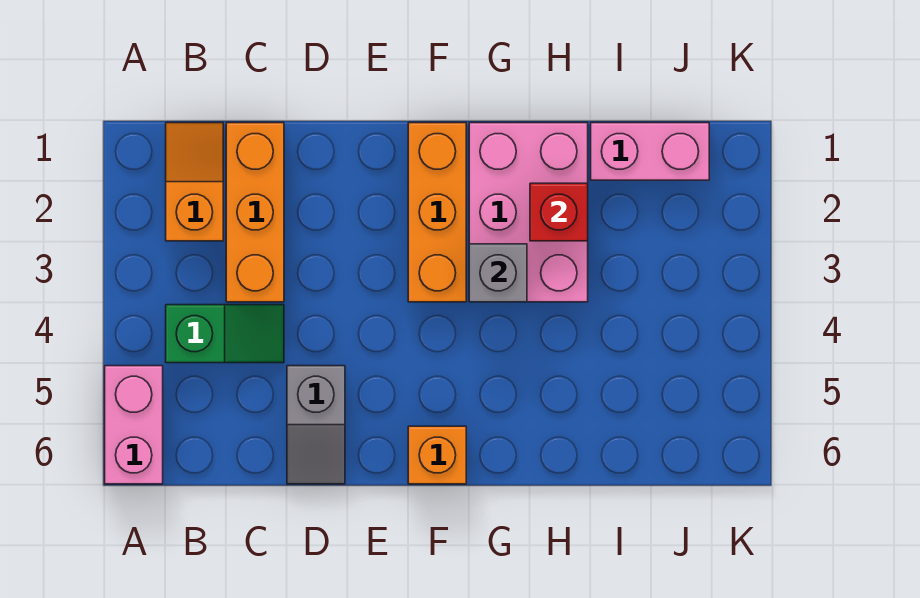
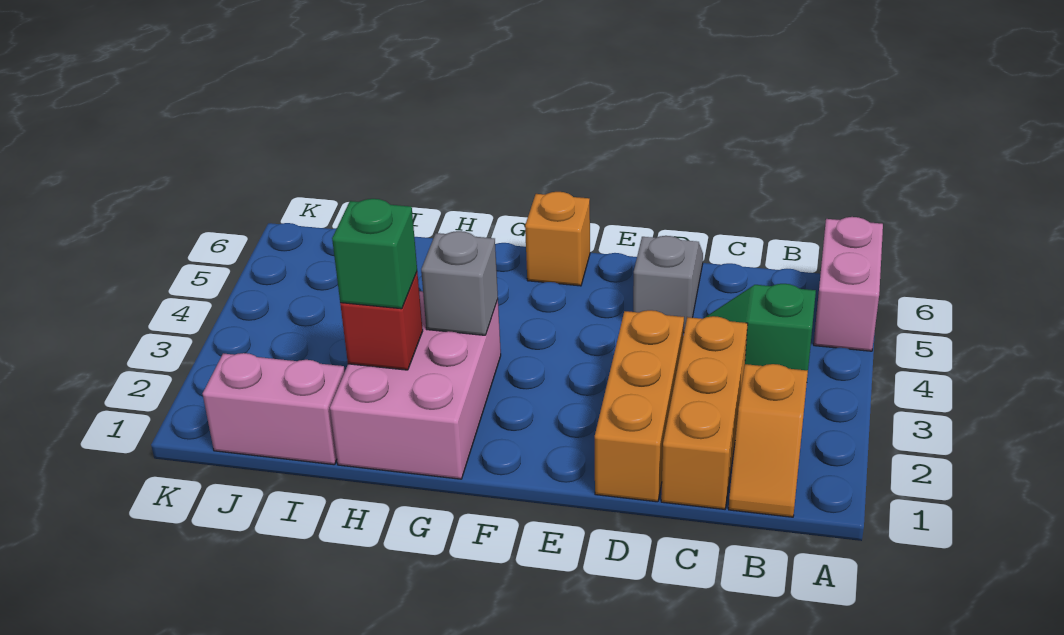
orange brick F1:F3 level 1 -> orange brick D1:D3 level 1
none -> green brick H2 level 3

